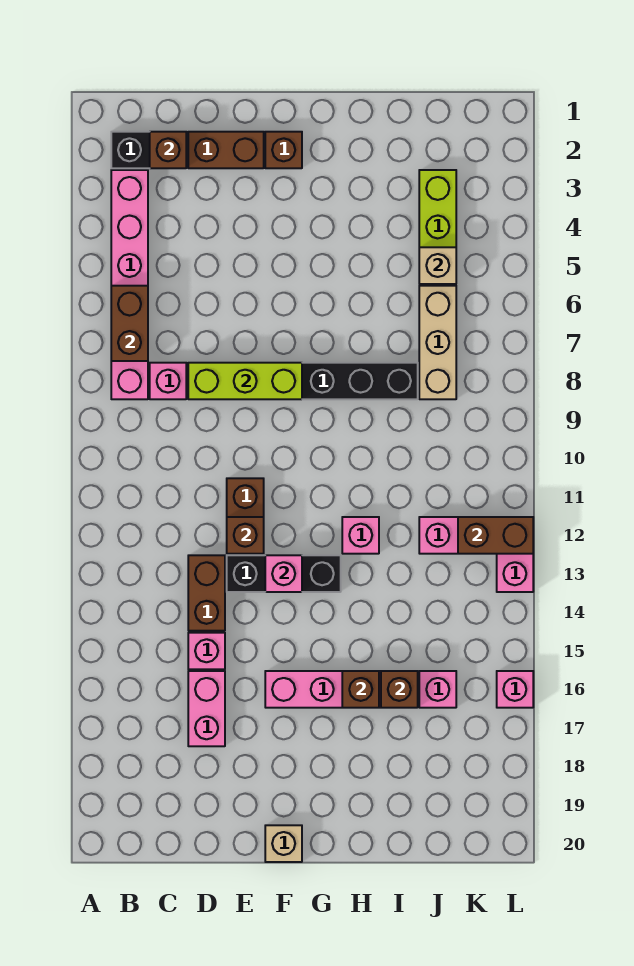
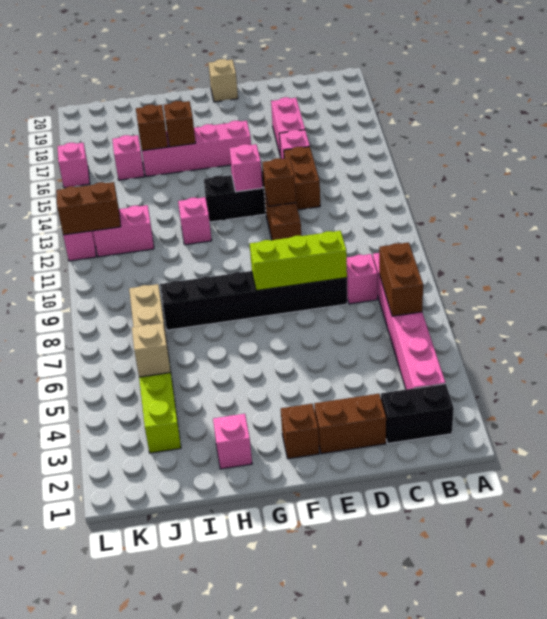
brown brick C2 level 2 -> none
none -> pink brick H2 level 1

